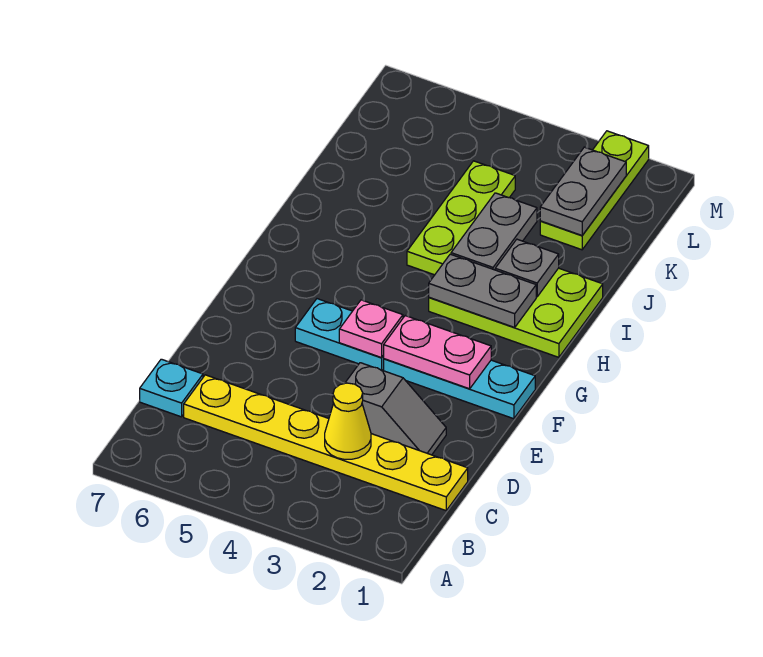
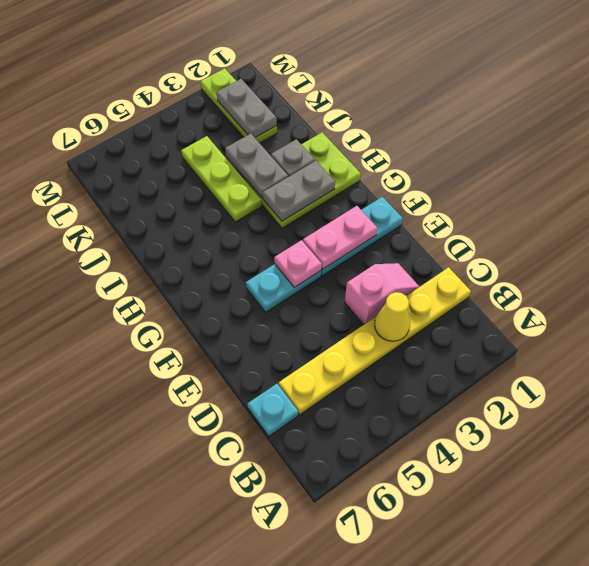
grey slope D2:D3 level 1 top 3 -> pink slope D2:D3 level 1 top 3

